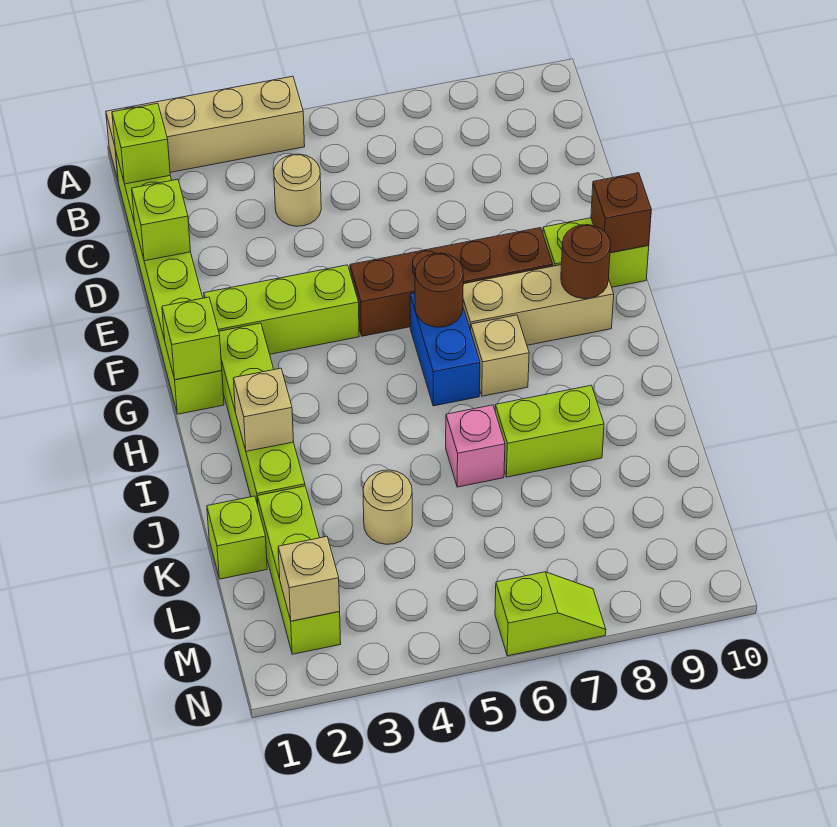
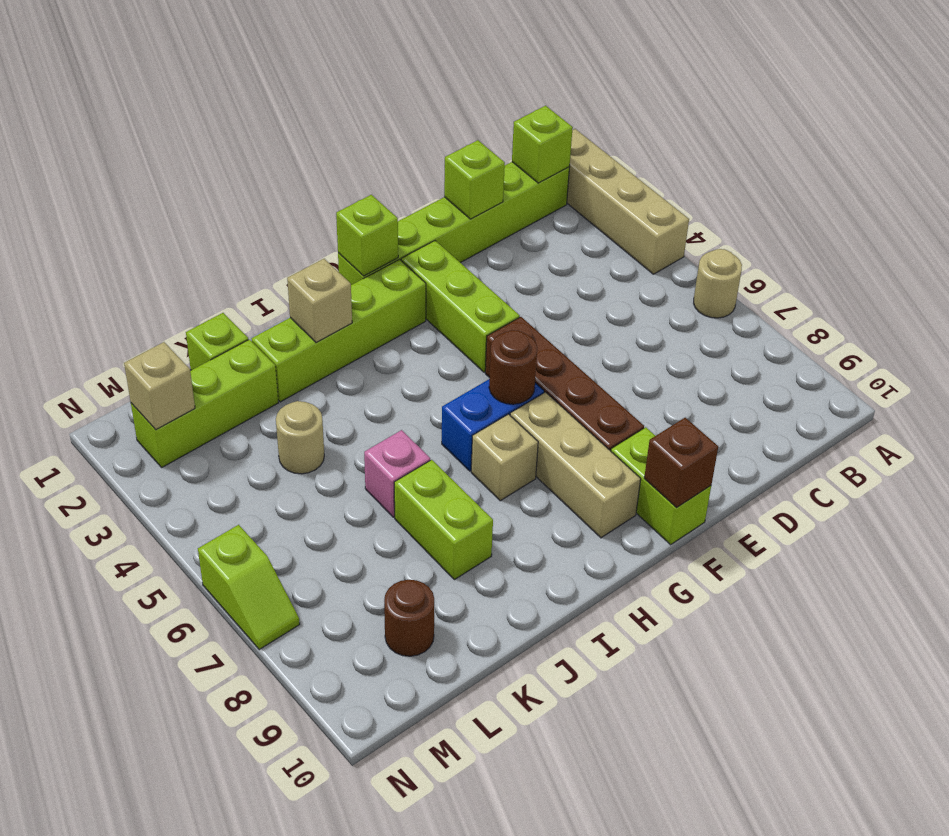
tan round brick C4 level 1 -> tan round brick A6 level 1
brown round brick G9 level 2 -> brown round brick L9 level 1

